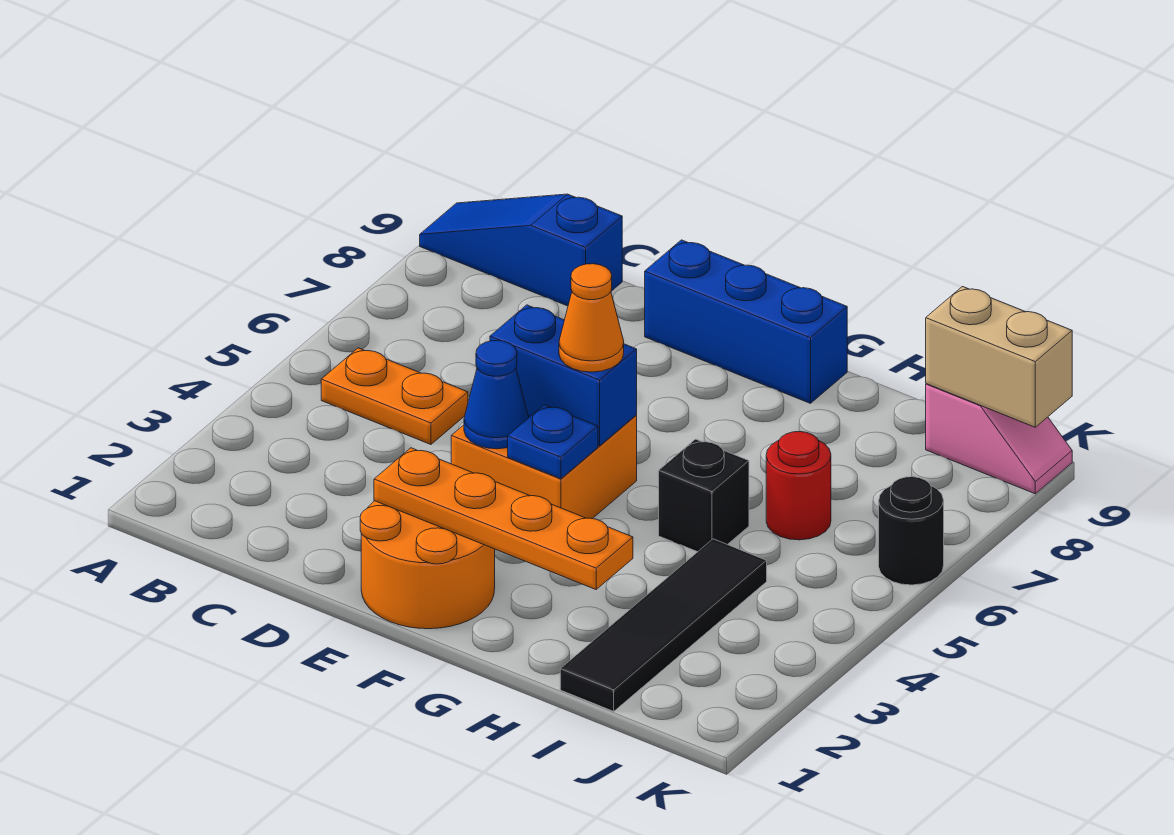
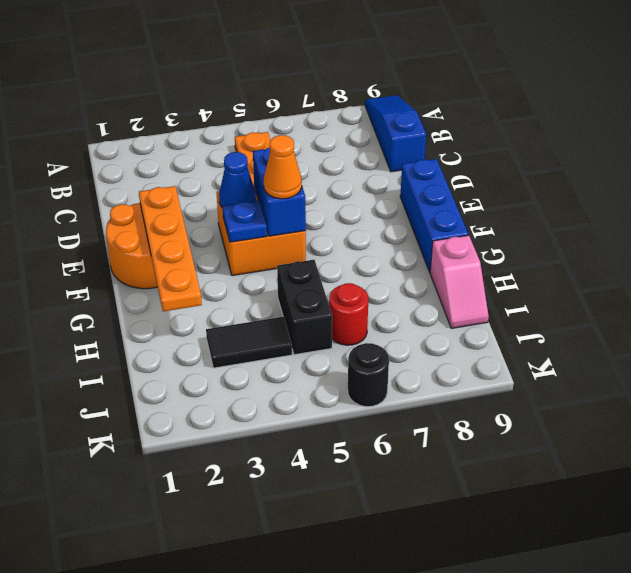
black brick H5 level 1 -> black brick H5:I5 level 1
black tile I1:I4 level 1 -> black tile I3:I4 level 1
pink slope J9:K9 level 1 top J -> pink slope H9:I9 level 1 top H
tan brick J9:K9 level 2 -> none

